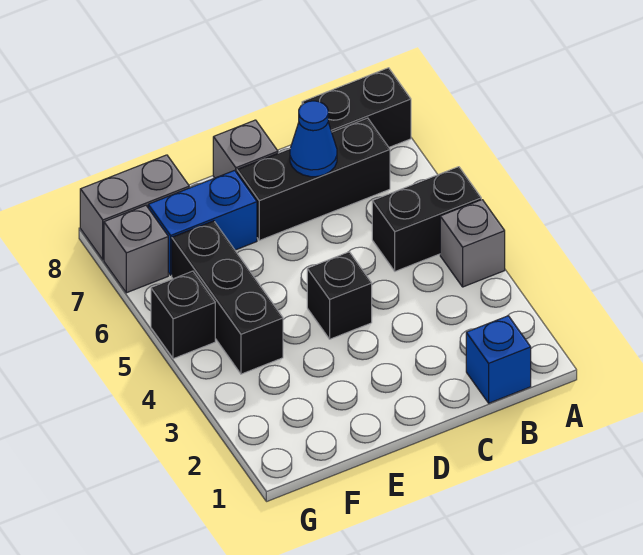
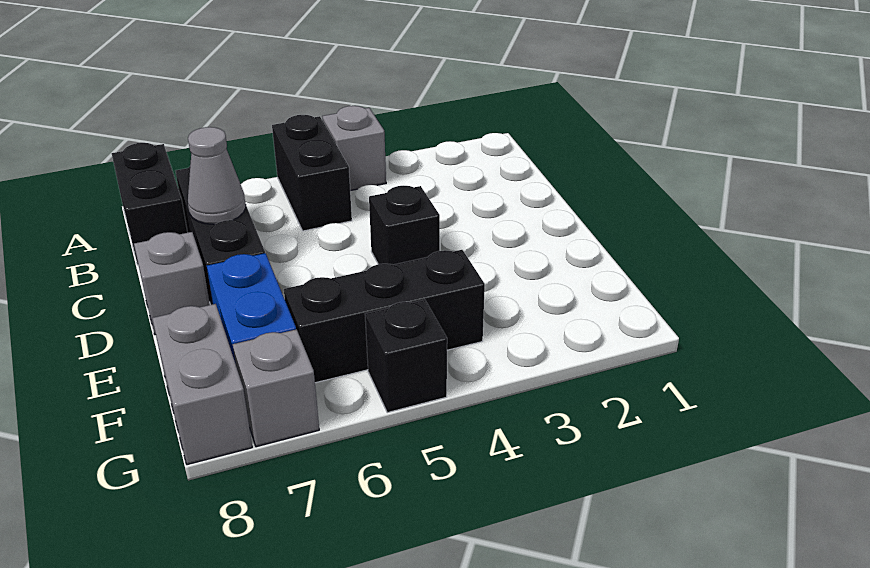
blue brick B1 level 1 -> none
blue cone C7 level 2 -> grey cone C7 level 2

